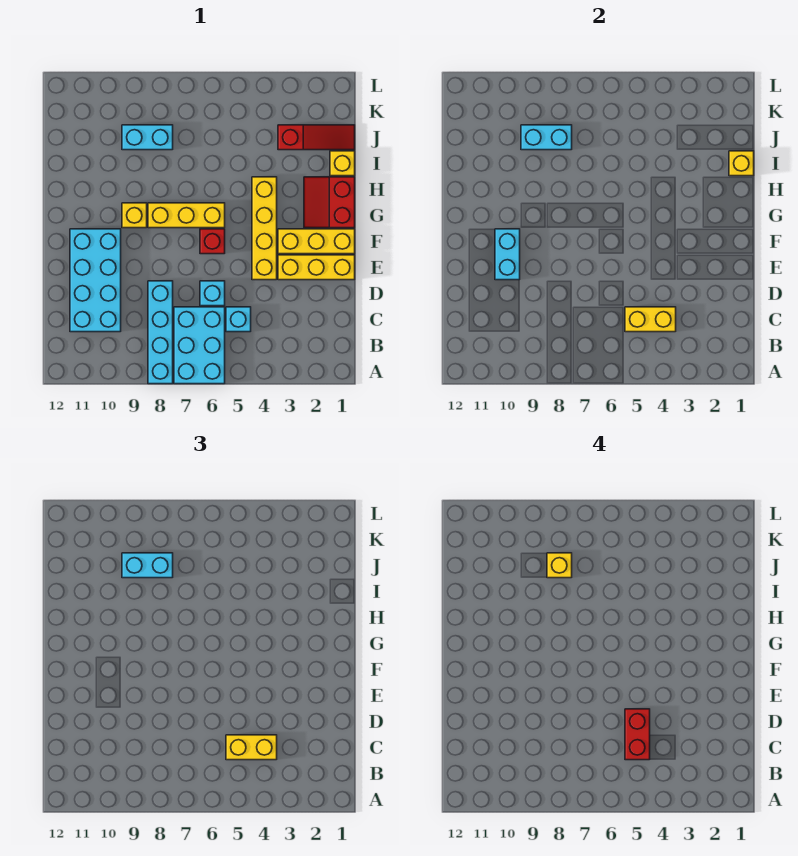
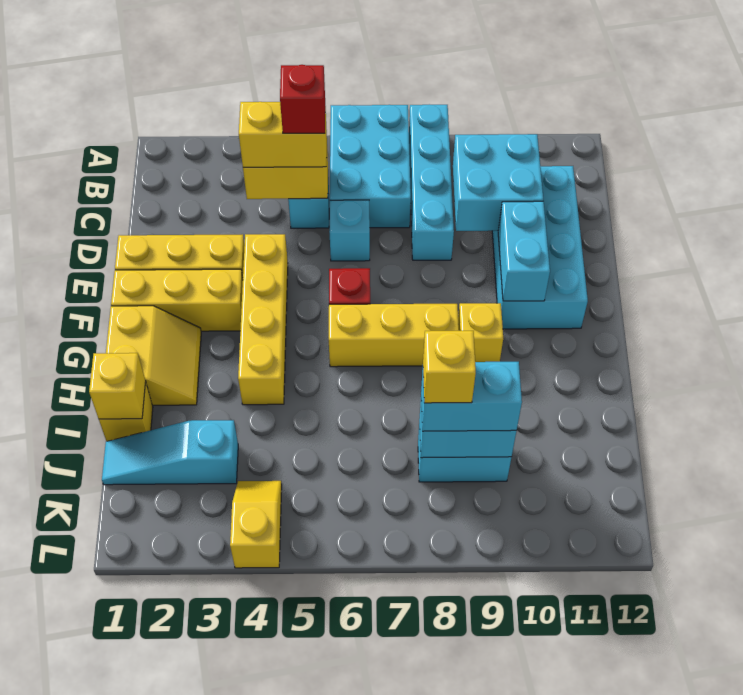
red brick C5:D5 level 4 -> red brick C5 level 4
none -> cyan brick C9:D10 level 2
red slope G1:H2 level 1 top 1 -> yellow slope G1:H2 level 1 top 1
red slope J1:J3 level 1 top 3 -> cyan slope J1:J3 level 1 top 3
none -> yellow slope K4:L4 level 1 top L

